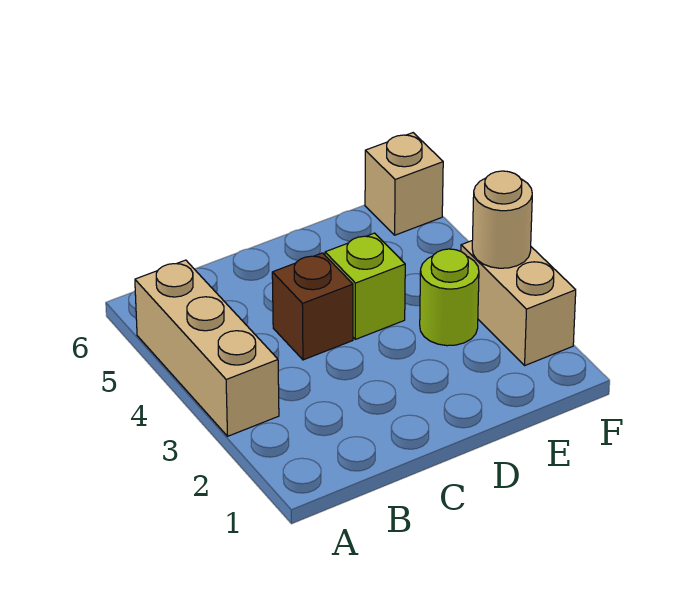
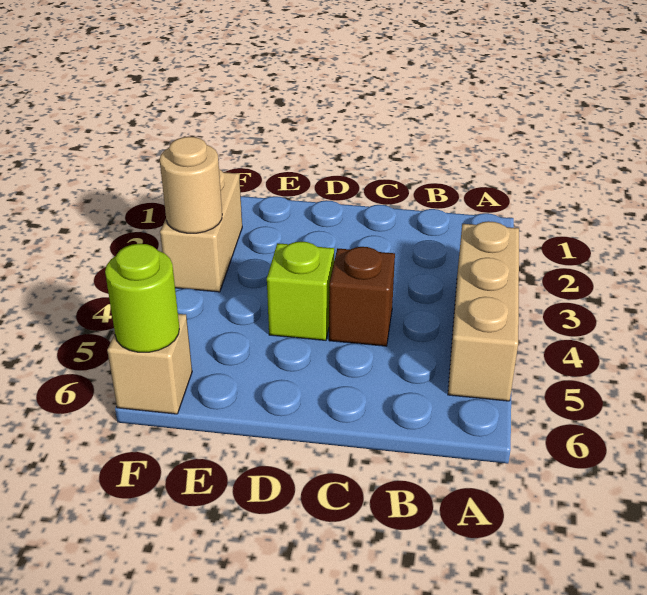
lime round brick E3 level 1 -> lime round brick F6 level 2

